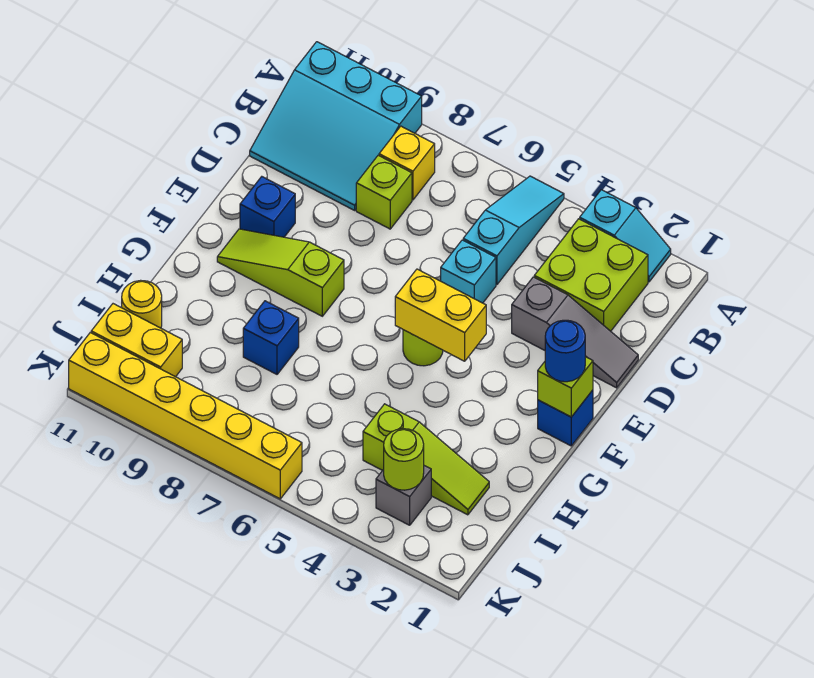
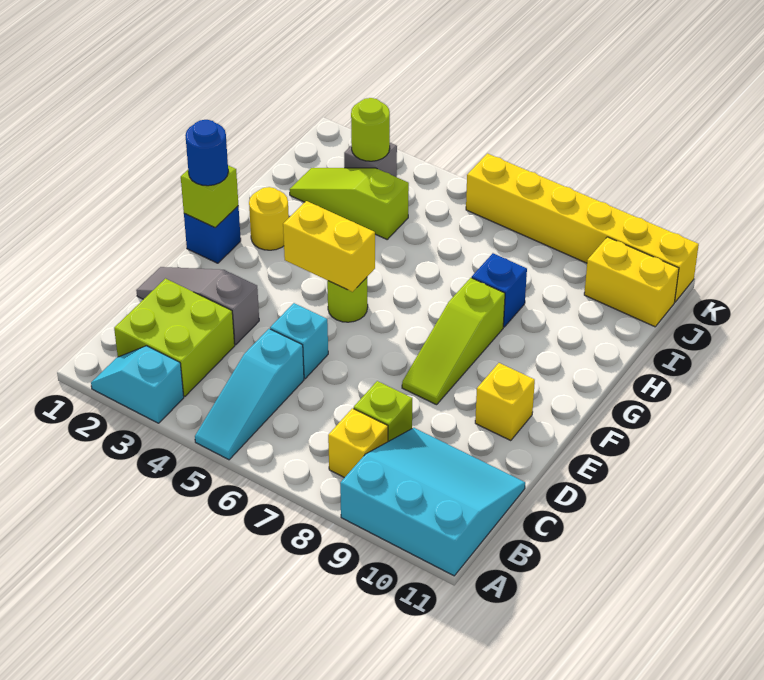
blue brick E10 level 1 -> yellow brick E10 level 1
lime slope F8:F10 level 1 top 8 -> lime slope E8:G8 level 1 top G
yellow round brick I11 level 1 -> yellow round brick G2 level 1

